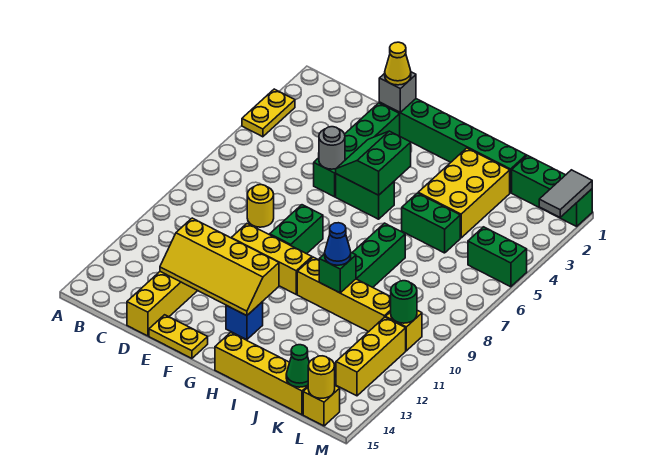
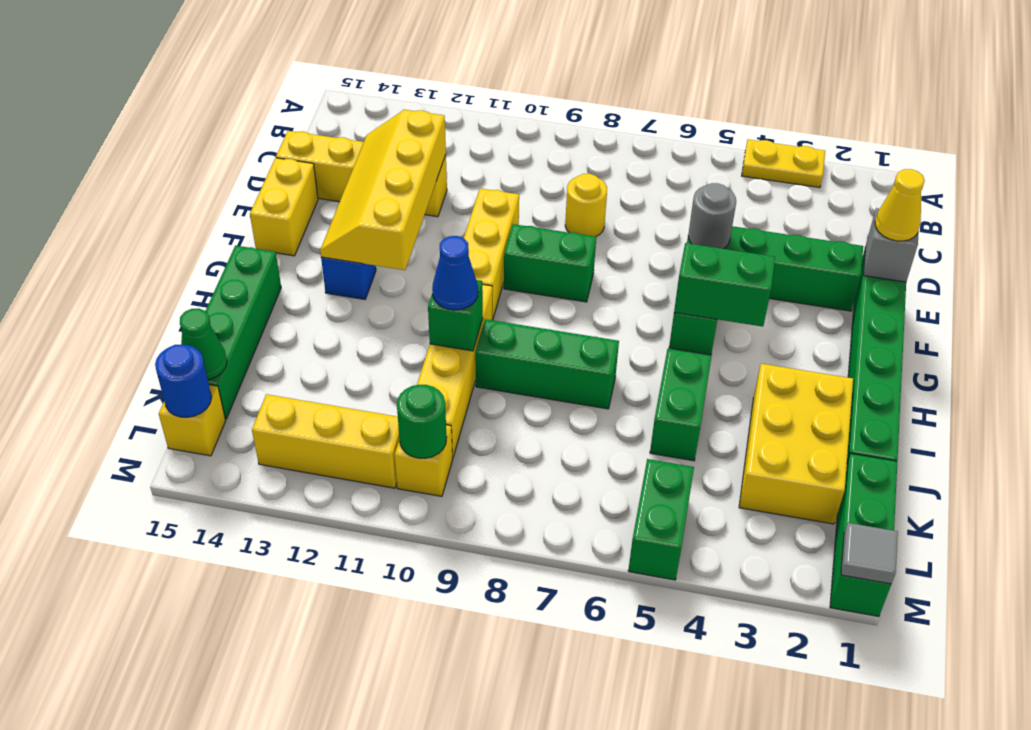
yellow plate E15:F15 level 1 -> yellow brick E15:F15 level 1
yellow brick H15:K15 level 1 -> green brick H15:K15 level 1
yellow brick I2:J4 level 1 -> yellow brick I2:K3 level 1
yellow round brick L15 level 2 -> blue round brick L15 level 2
grey tile M1:M2 level 2 -> grey tile M1 level 2

